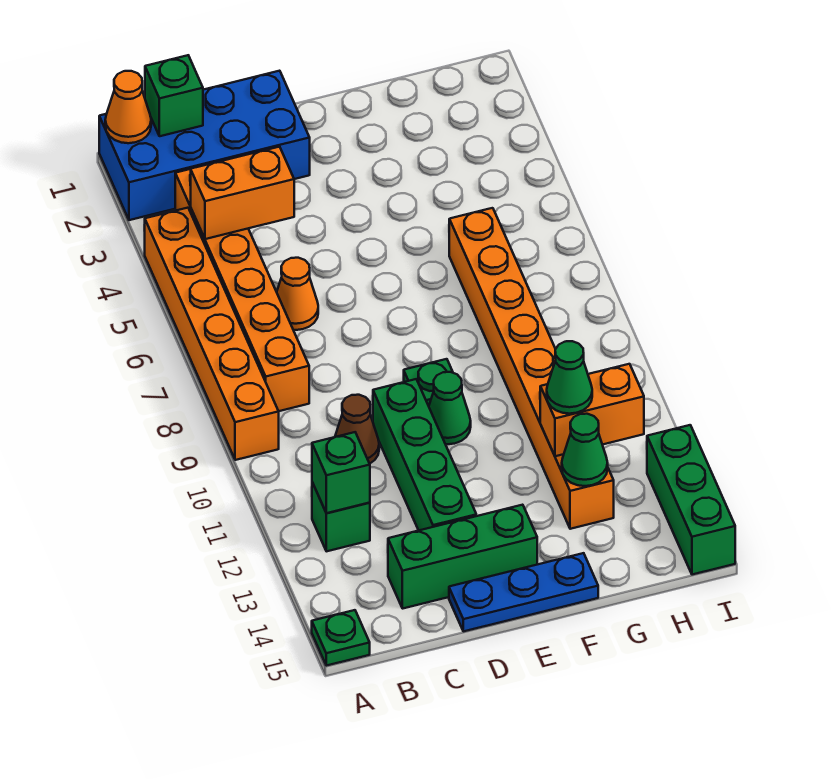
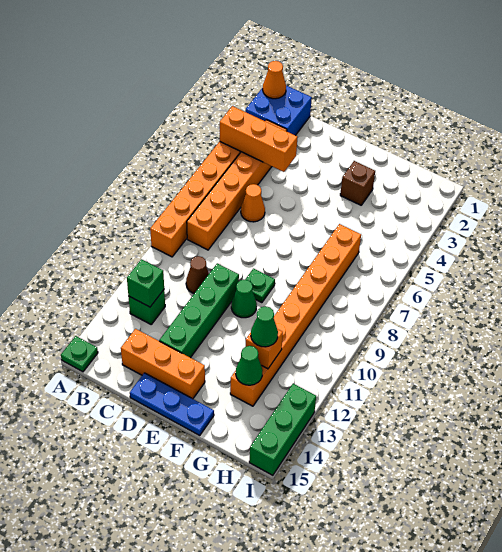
blue brick A1:D2 level 1 -> blue brick A1:B2 level 1
green brick B1 level 2 -> none
orange brick B4:C4 level 2 -> orange brick A4:C4 level 2
green brick C14:E14 level 1 -> orange brick C14:E14 level 1
none -> brown brick F3 level 1
orange brick G12:H12 level 2 -> orange brick G12 level 2

